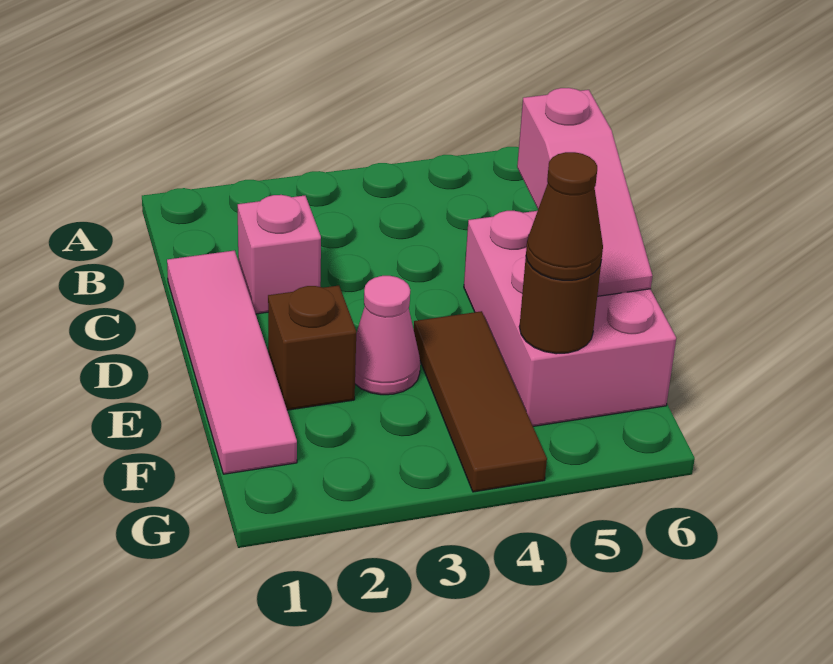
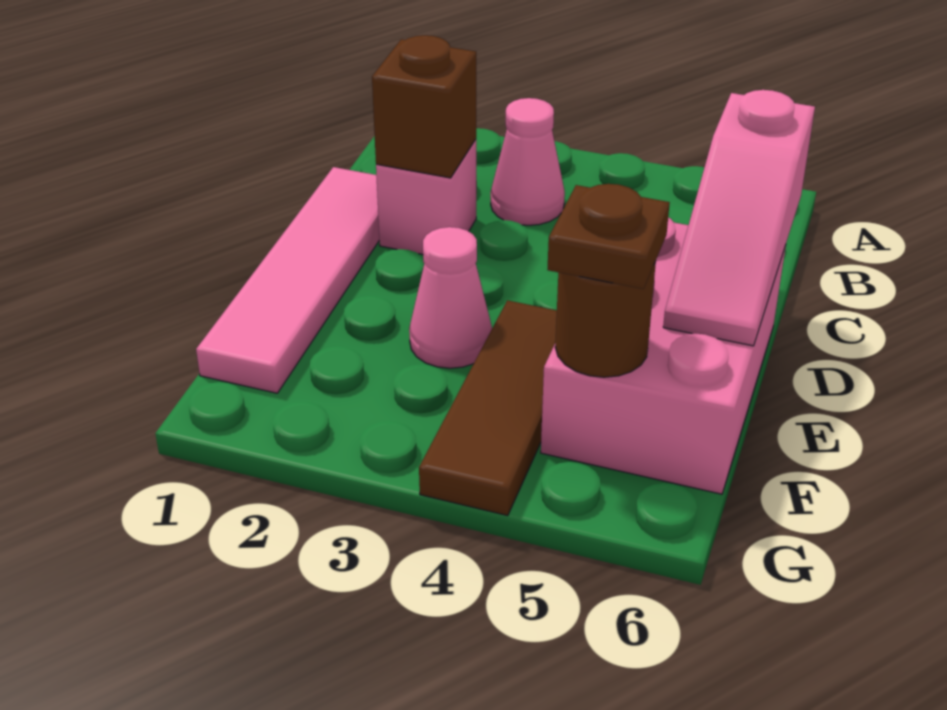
none -> pink cone B3 level 1
brown brick E2 level 1 -> brown brick C2 level 2
brown cone F5 level 3 -> brown plate F5 level 3

